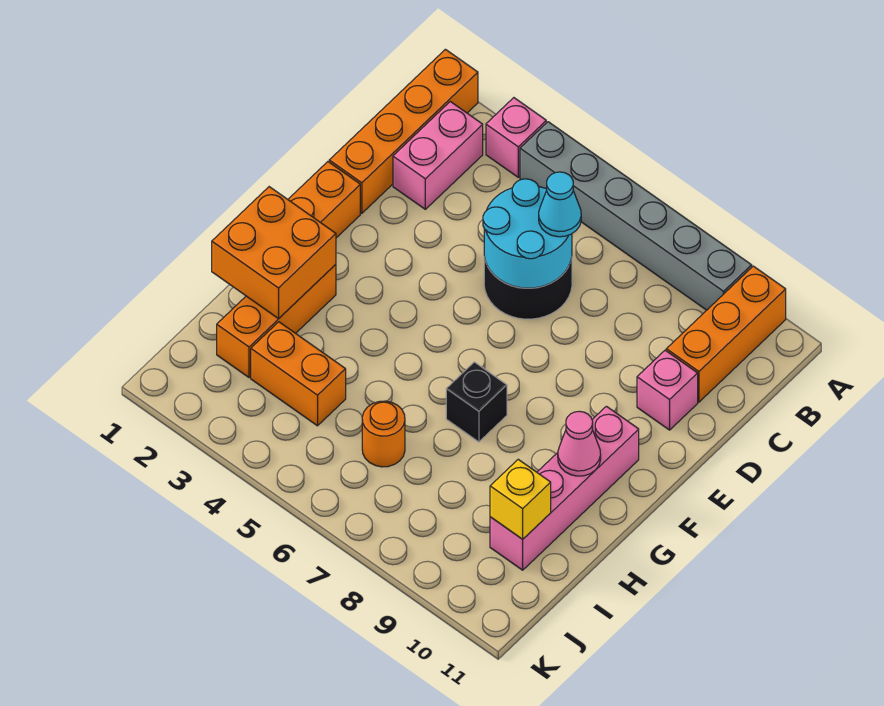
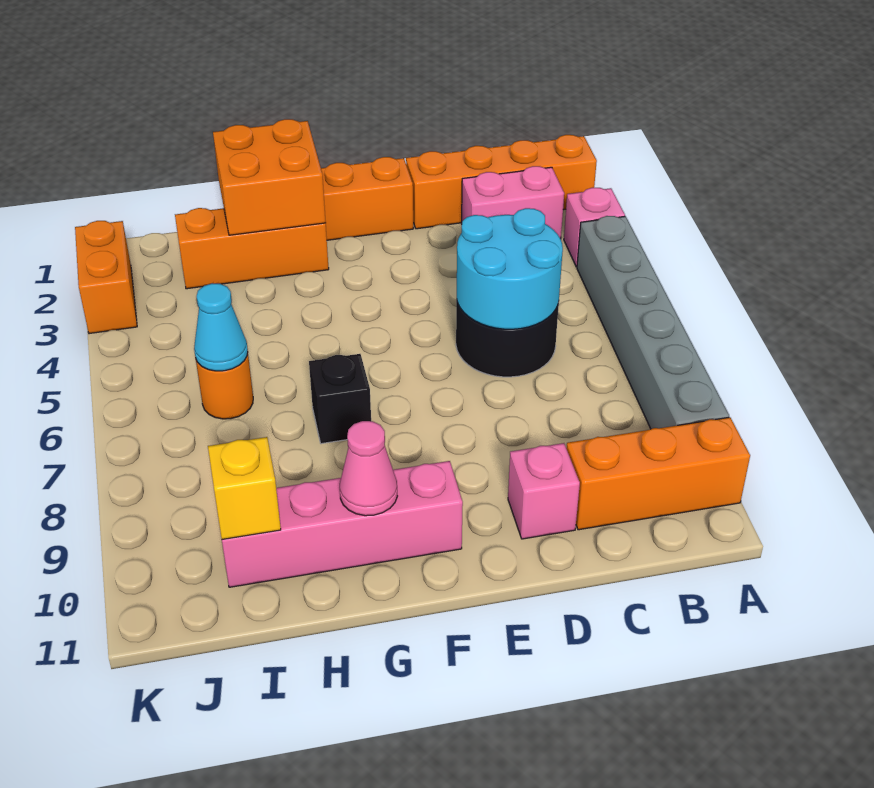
cyan cone C6 level 3 -> cyan cone I6 level 2
orange brick I3:I4 level 1 -> orange brick K2:K3 level 1

